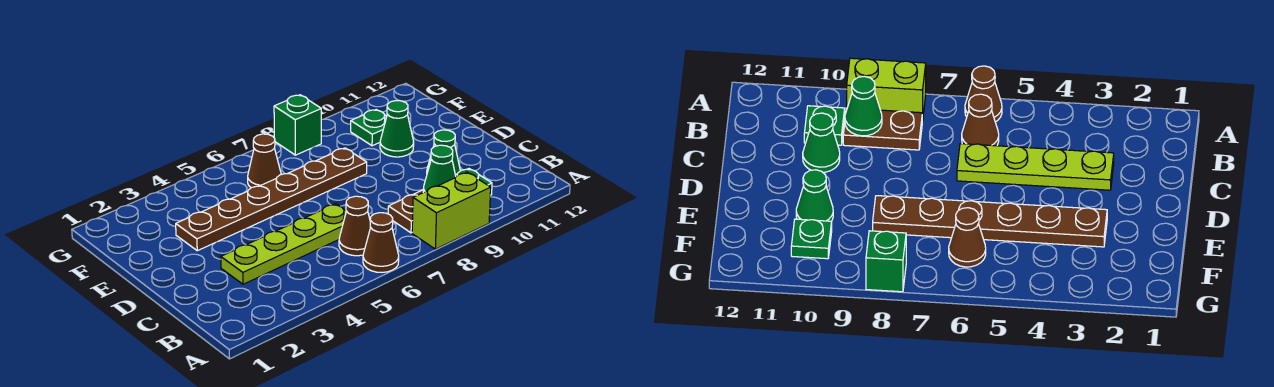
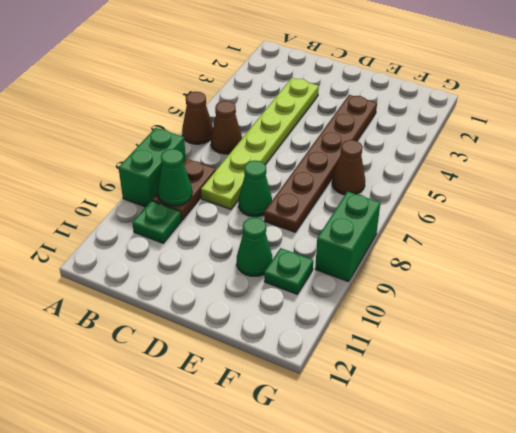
lime brick A8:A9 level 1 -> green brick A8:A9 level 1
lime plate C3:C6 level 1 -> lime plate C3:C8 level 1
green cone C10 level 1 -> green cone D8 level 1
green brick G8 level 1 -> green brick G8:G9 level 1

